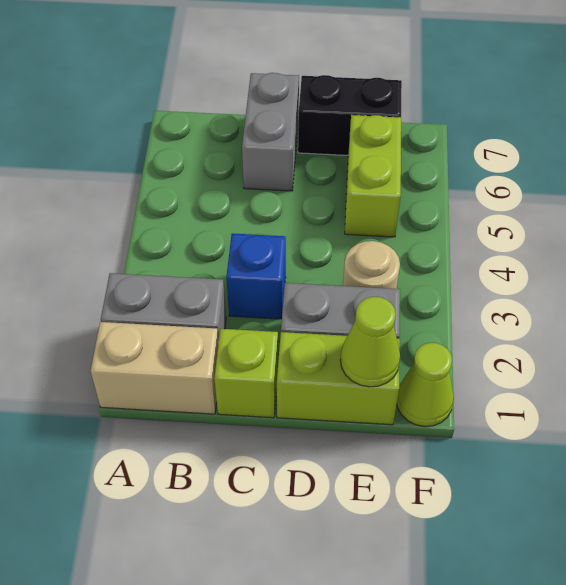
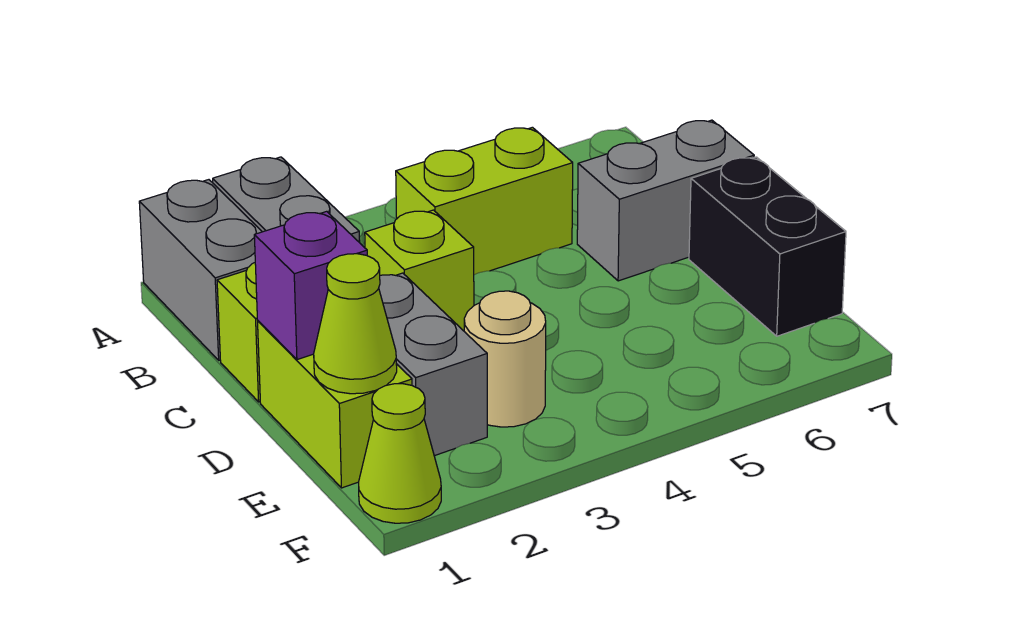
tan brick A1:B1 level 1 -> grey brick A1:B1 level 1
blue brick C3 level 1 -> lime brick C3 level 1
none -> purple brick D1 level 2
lime brick E5:E6 level 1 -> lime brick B4:B5 level 1

